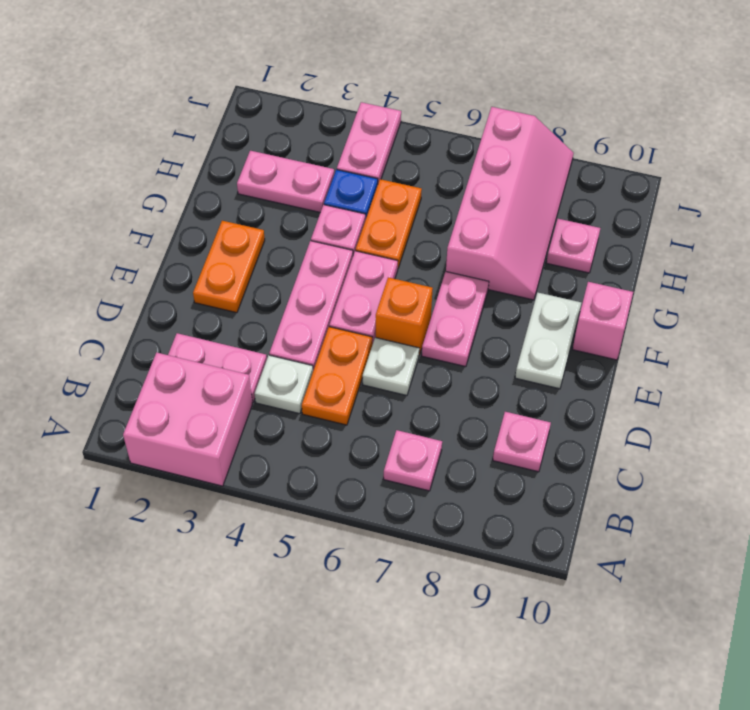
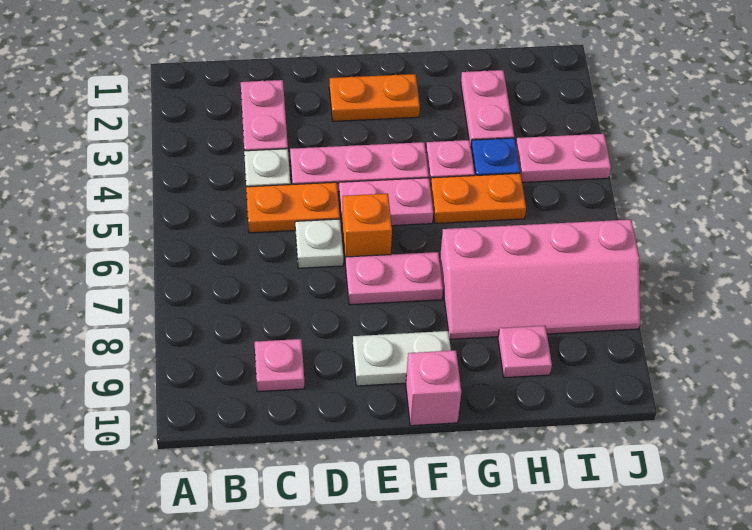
pink brick A2:B3 level 1 -> none
pink plate B7 level 1 -> none

